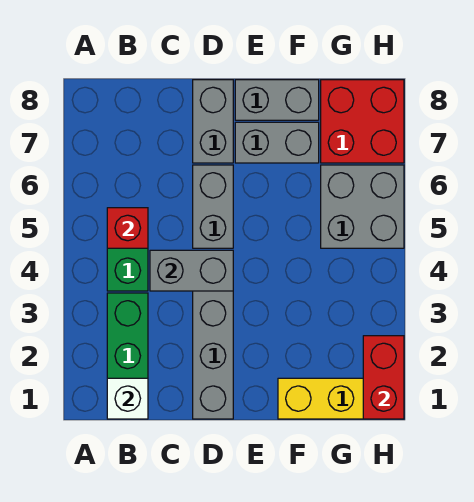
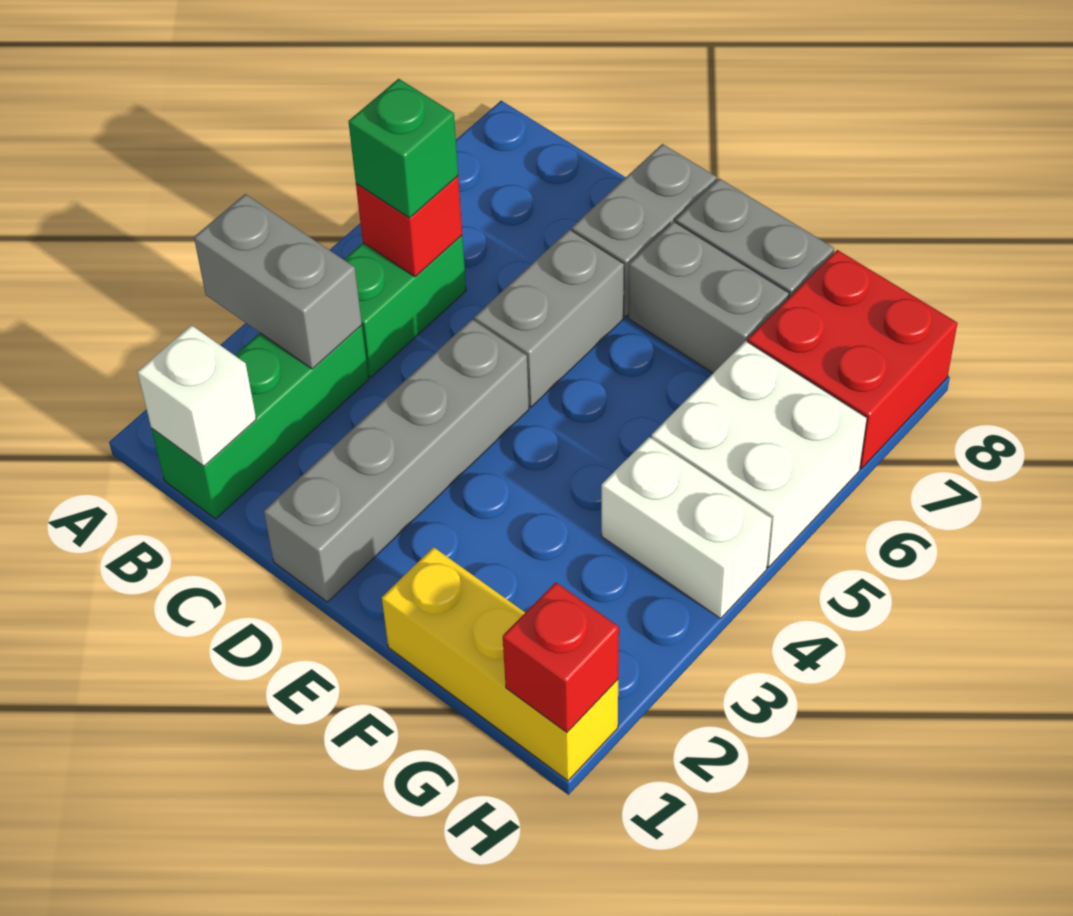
none -> green brick B5 level 3
grey brick C4:D4 level 2 -> grey brick A3:B3 level 2
none -> white brick G4:H4 level 1
grey brick G5:H6 level 1 -> white brick G5:H6 level 1
red brick H1:H2 level 2 -> red brick H1 level 2

